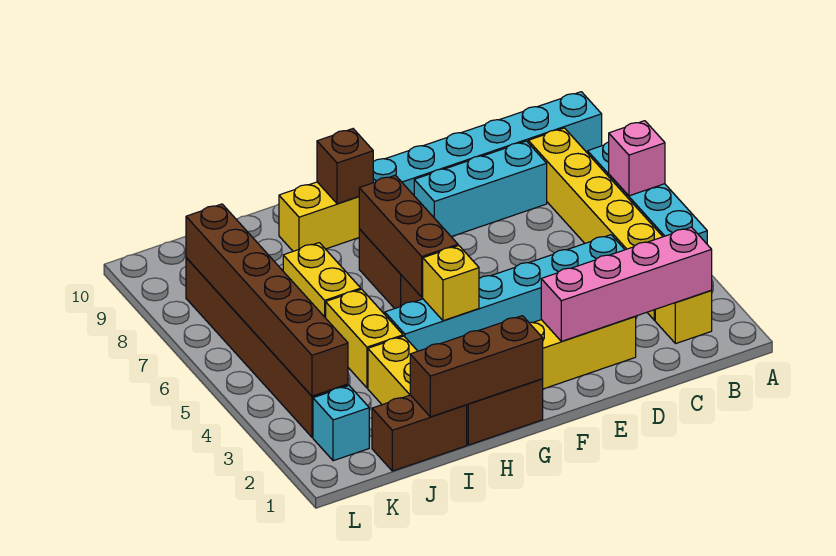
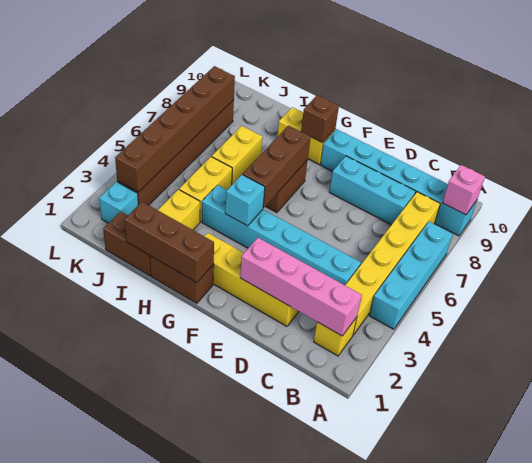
pink brick A6 level 2 -> pink brick A9 level 2
yellow brick G4 level 2 -> cyan brick G4 level 2

